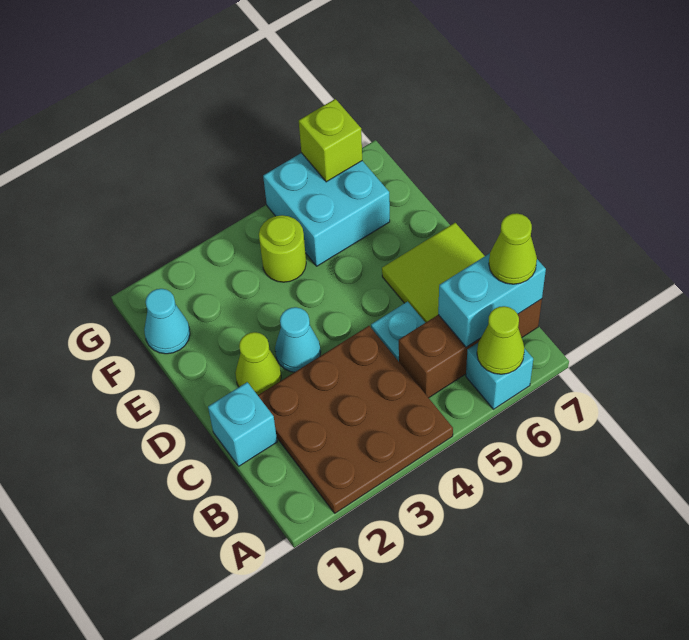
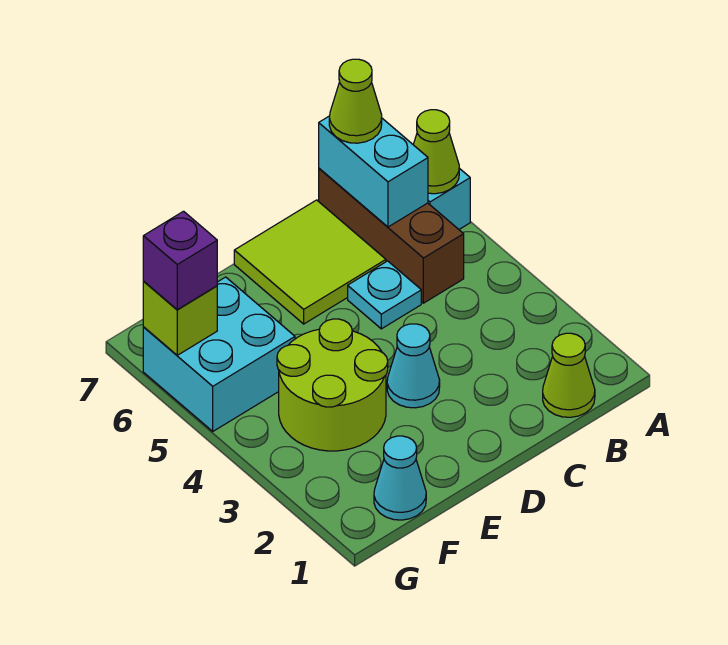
brown plate A2:C4 level 1 -> none
cyan brick C1 level 1 -> none
lime cone D2 level 1 -> lime cone B1 level 1
lime round brick F4 level 1 -> lime round brick E3:F4 level 1
none -> purple brick G6 level 3

